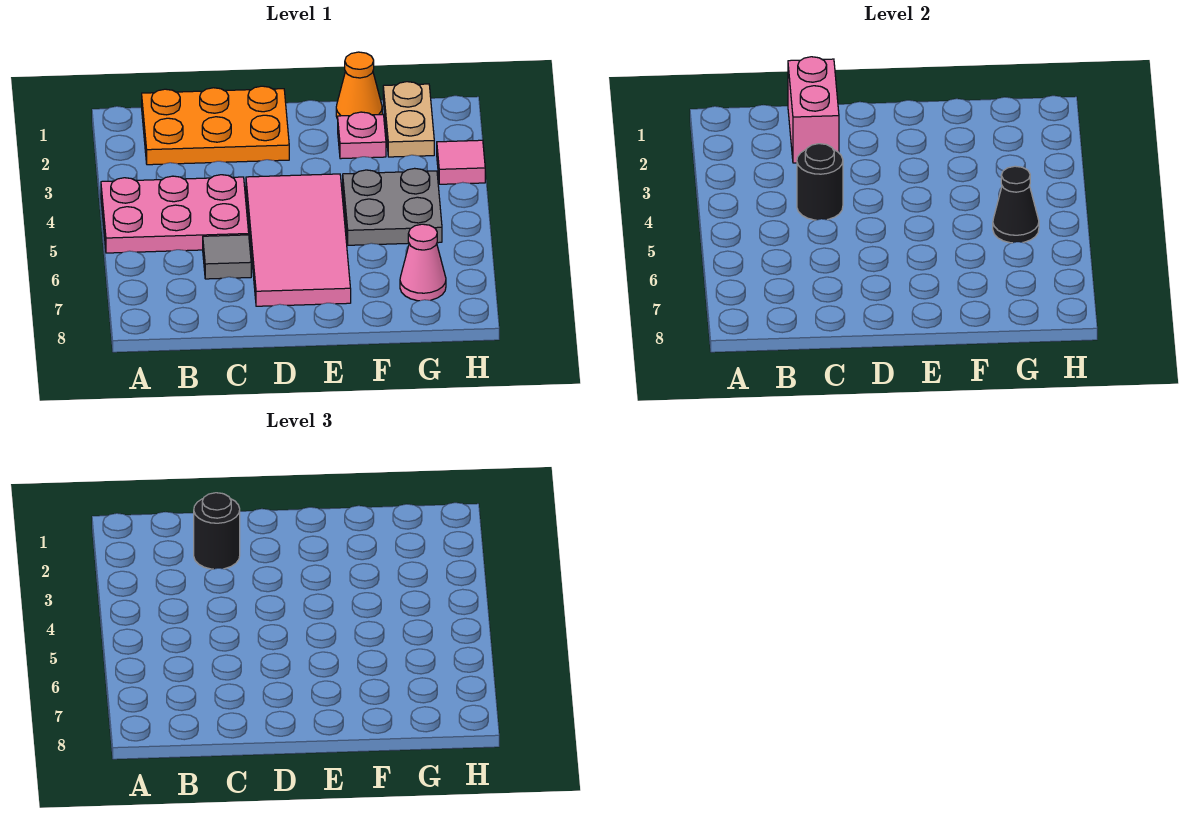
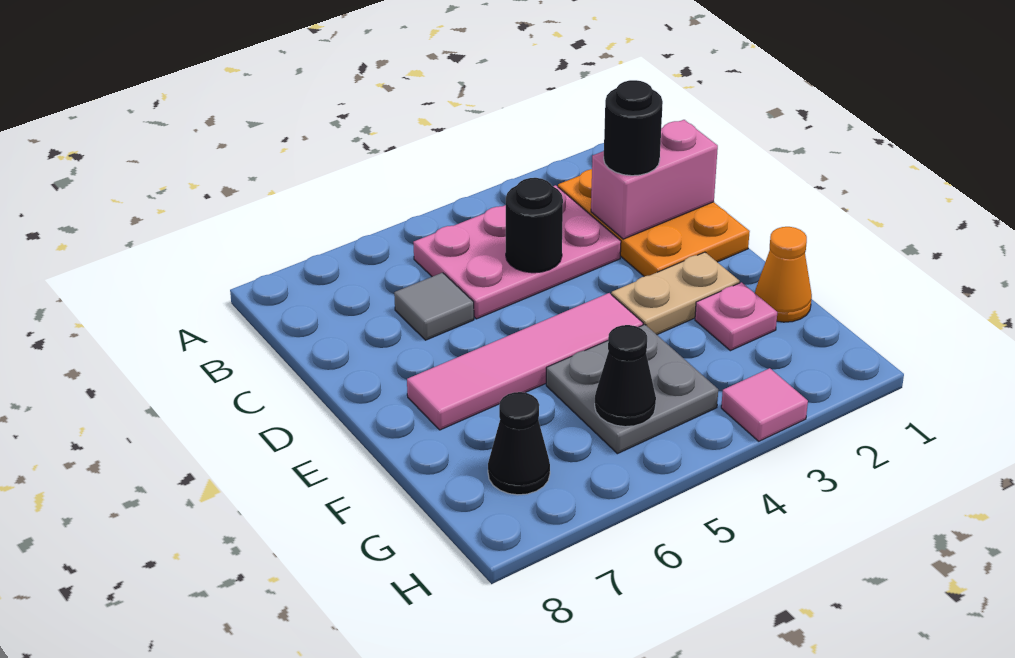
pink plate A4:C5 level 1 -> pink plate B3:C5 level 1
pink tile D4:E7 level 1 -> pink tile E4:E7 level 1
tan plate G1:G2 level 1 -> tan plate E2:E3 level 1
pink cone G7 level 1 -> black cone G7 level 1

